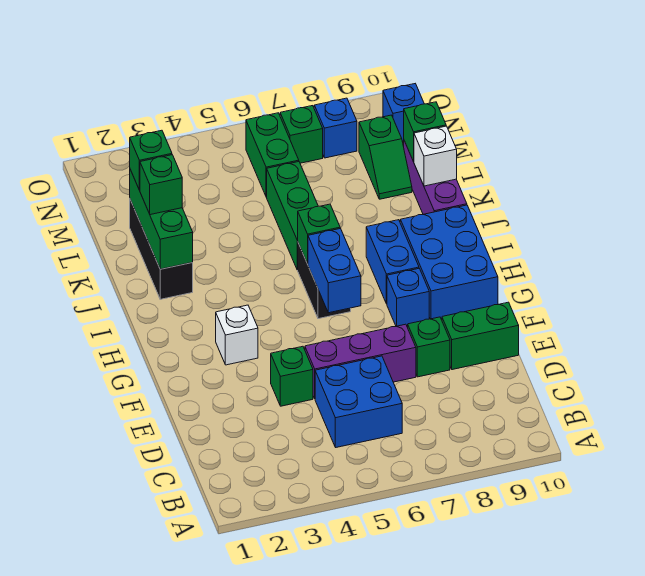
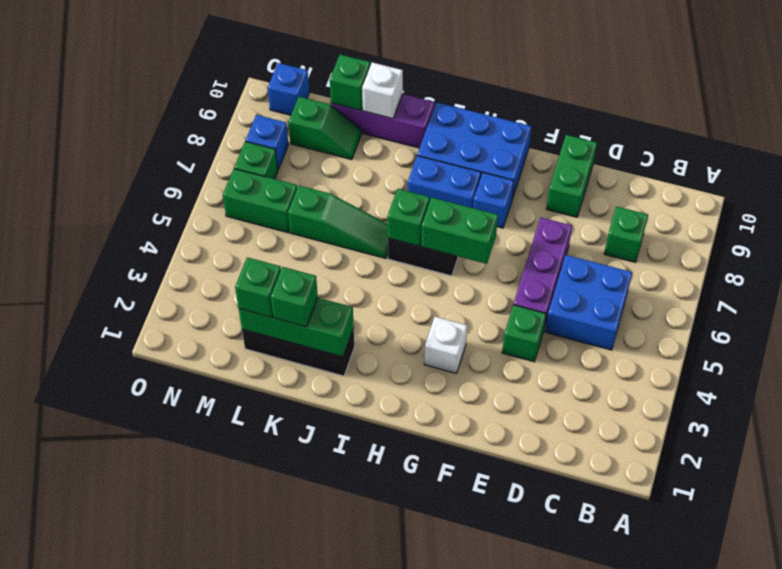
green brick E8 level 1 -> green brick C8 level 1
blue brick G6:H6 level 2 -> green brick G6:H6 level 2
green brick J6:L6 level 1 -> green slope J6:L6 level 1 top L

